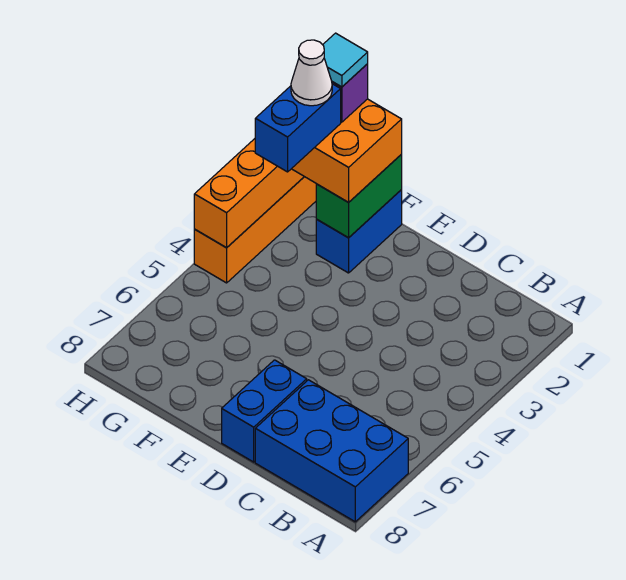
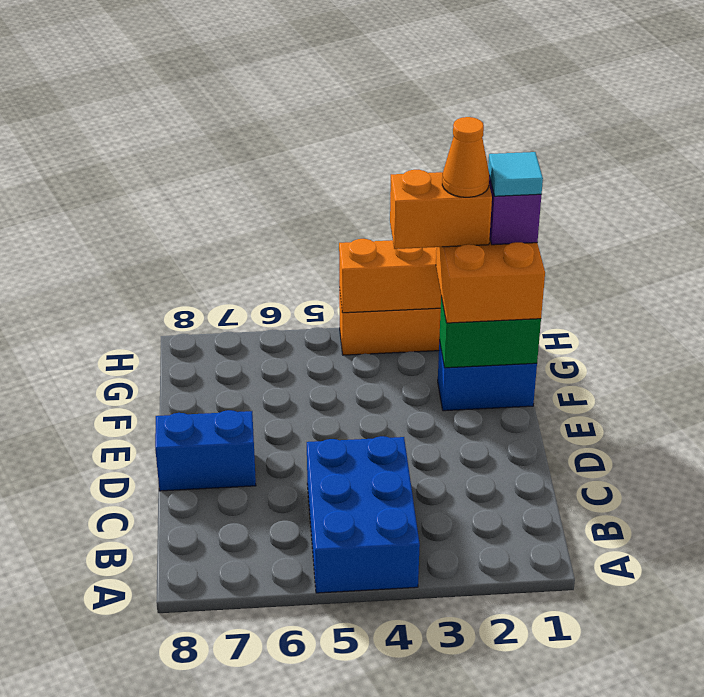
blue brick A7:C8 level 1 -> blue brick A4:C5 level 1
blue brick G2:G3 level 4 -> orange brick G2:G3 level 4
white cone G2 level 5 -> orange cone G2 level 5

